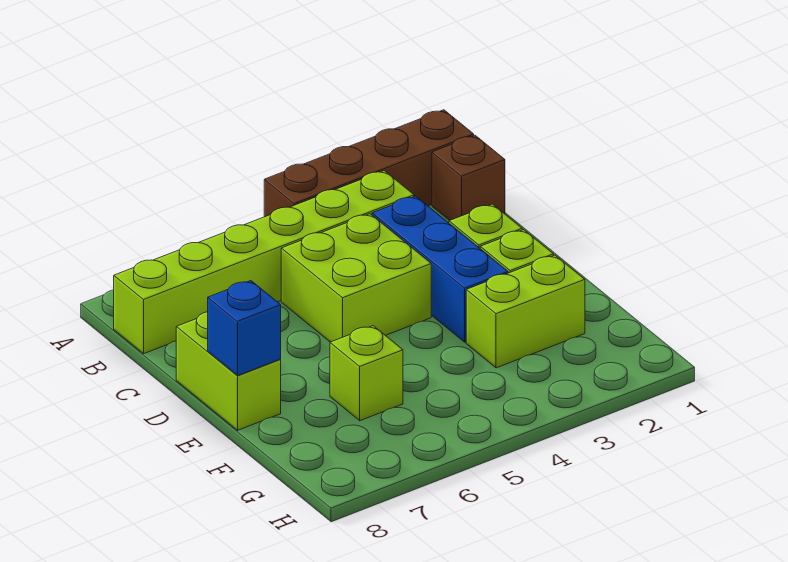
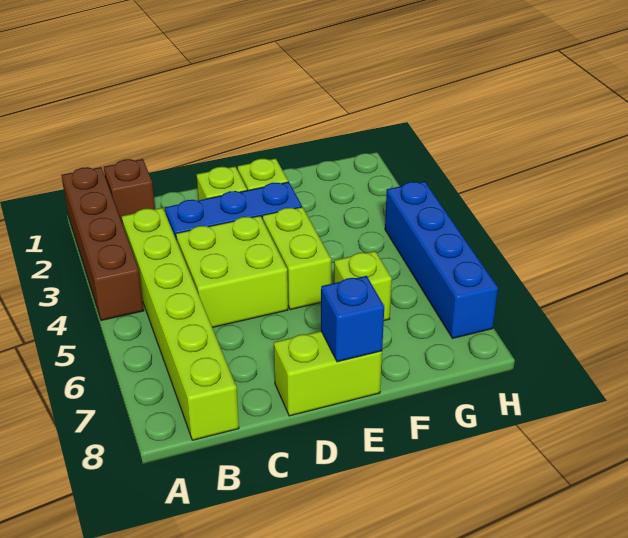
lime brick F2:F3 level 1 -> lime brick E4:E5 level 1
none -> blue brick H4:H7 level 1

